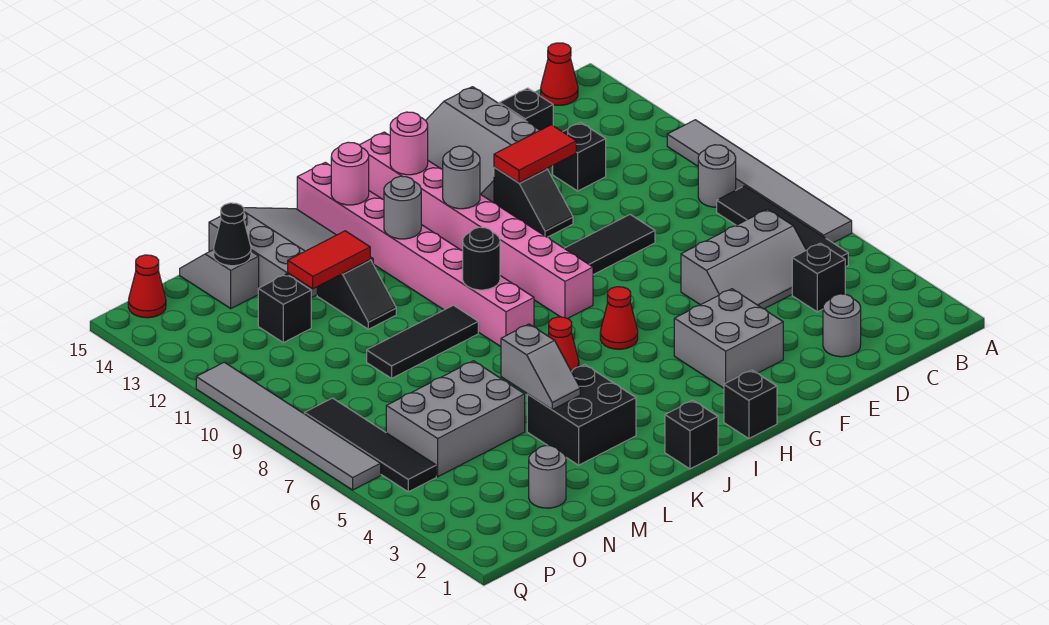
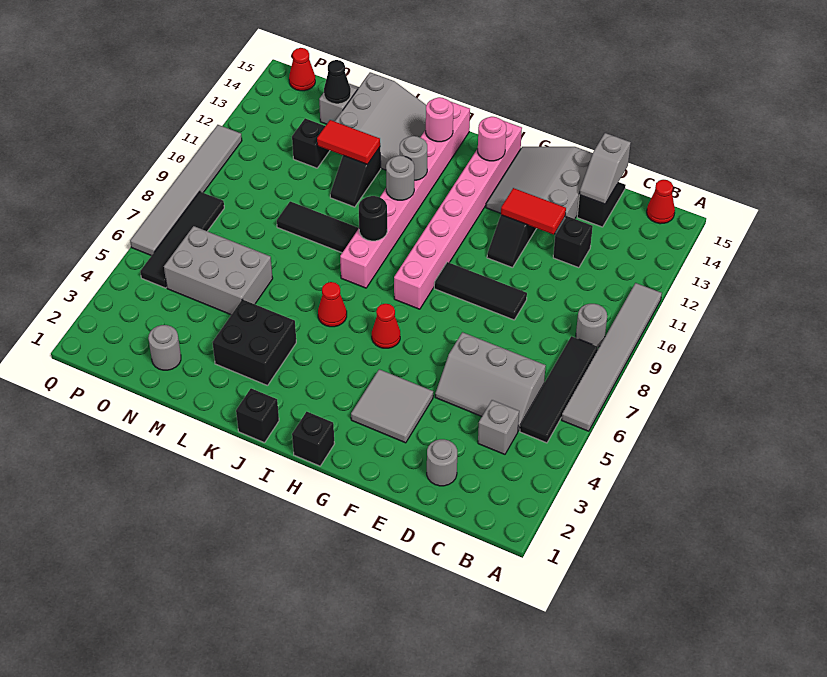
black brick C4 level 1 -> grey brick C4 level 1
grey brick F3:G4 level 1 -> grey tile F3:G4 level 1
grey round brick H12 level 2 -> grey round brick J11 level 2
grey slope L4:L5 level 2 top 5 -> grey slope D14:D15 level 2 top 15

